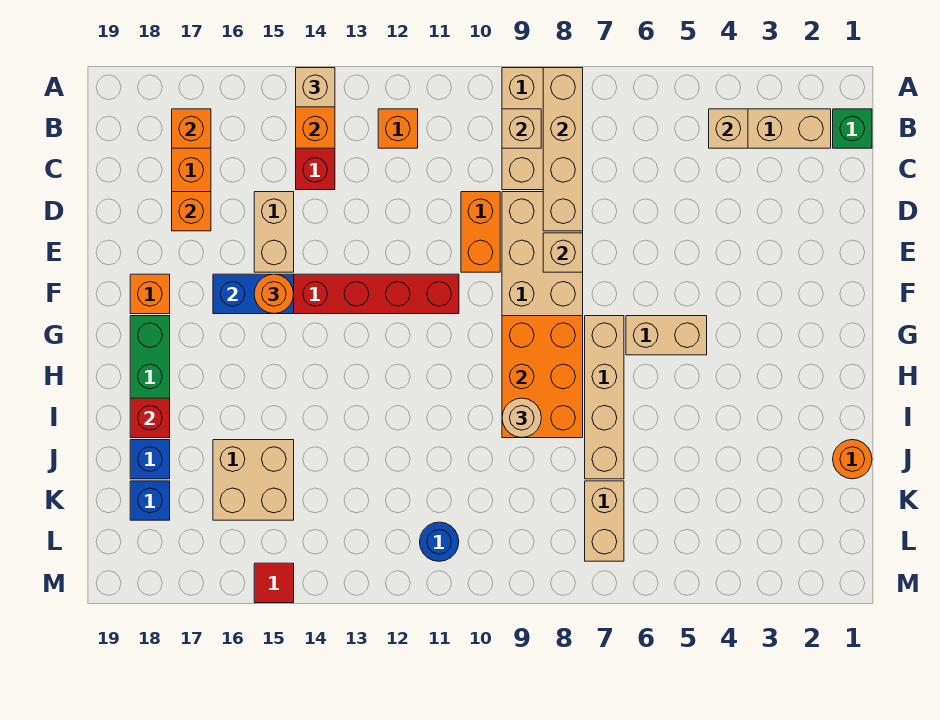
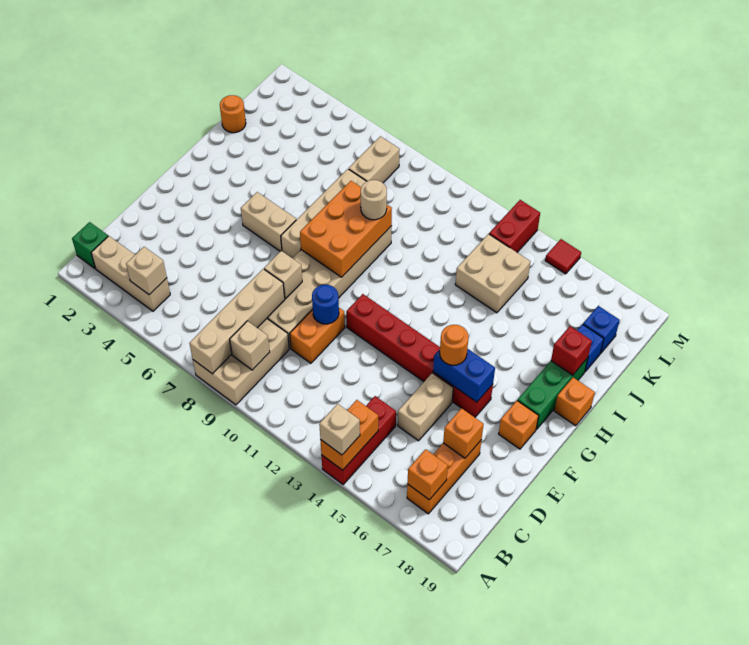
orange brick B12 level 1 -> orange brick H19 level 1
tan brick J15:K16 level 1 -> tan brick J13:K14 level 1
blue round brick L11 level 1 -> blue round brick E10 level 2
none -> red brick L13:M13 level 1

